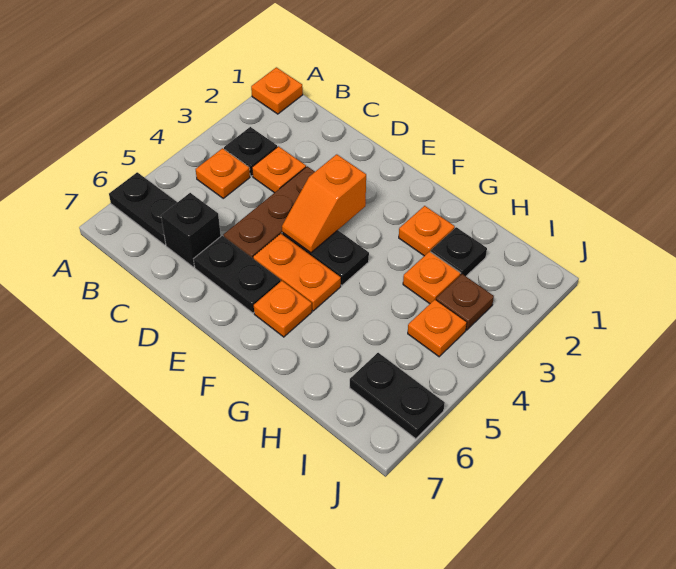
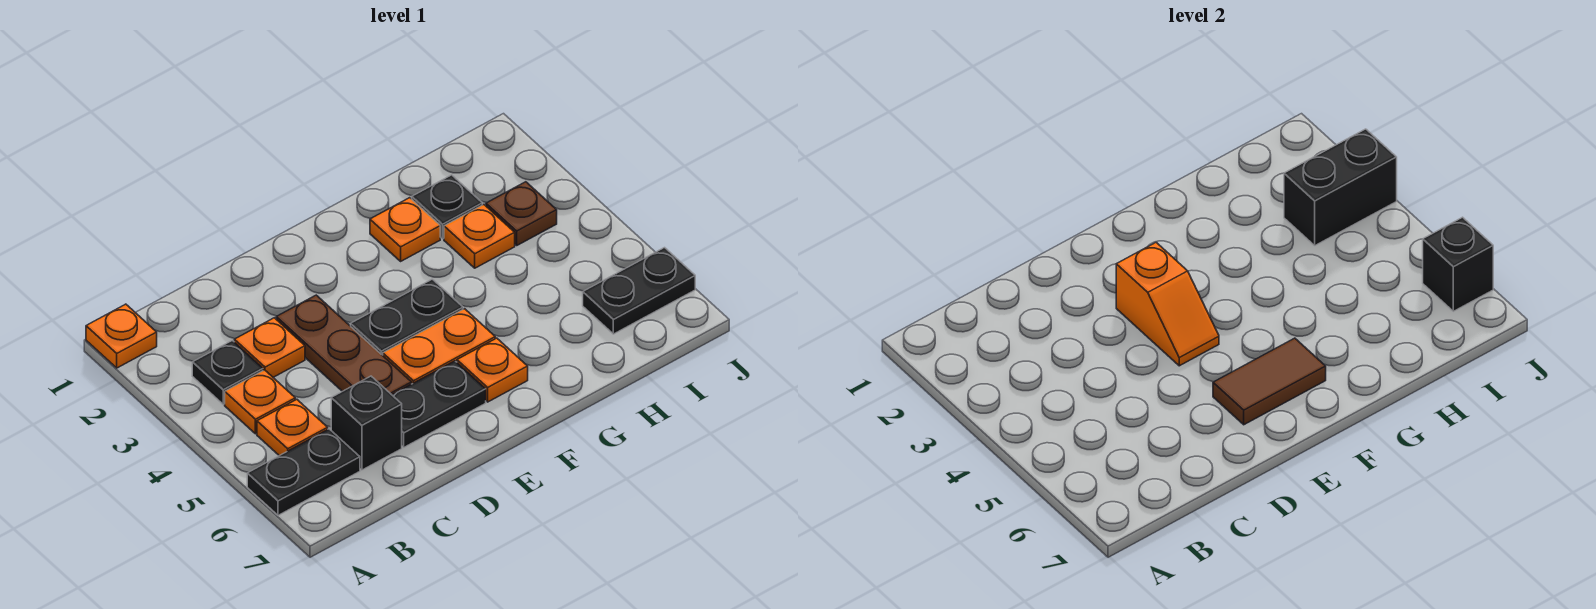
none -> brown tile E6:F6 level 2
none -> black brick I3:J3 level 2
orange plate I4 level 1 -> orange plate B5 level 1
none -> black brick J6 level 2

